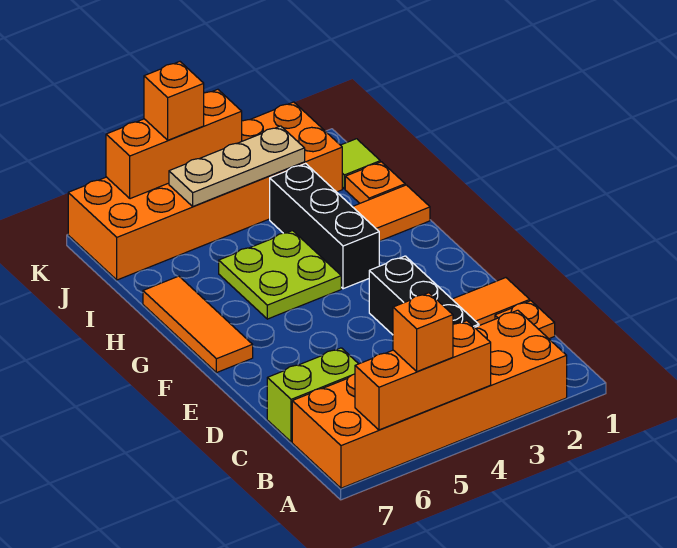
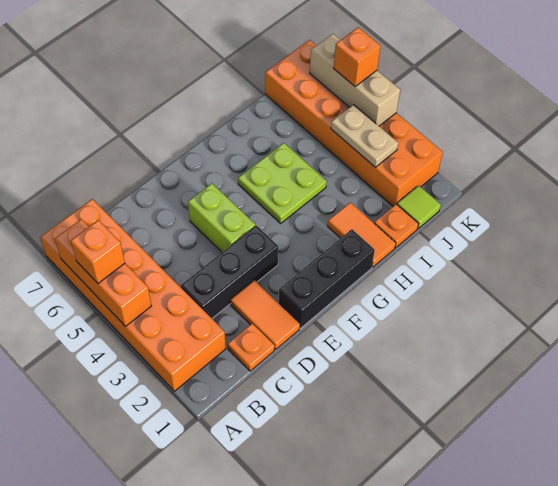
lime brick C6:C7 level 1 -> lime brick E4:E5 level 1
orange tile F7:H7 level 1 -> none
black brick G3:I3 level 1 -> black brick E1:G1 level 1
tan plate J3:J5 level 2 -> tan plate J3:J4 level 2
orange brick K4:K6 level 2 -> tan brick K4:K6 level 2

